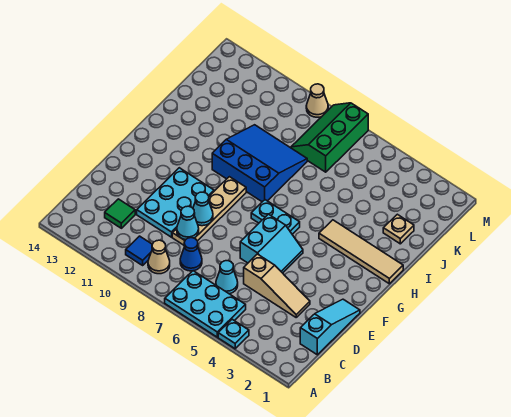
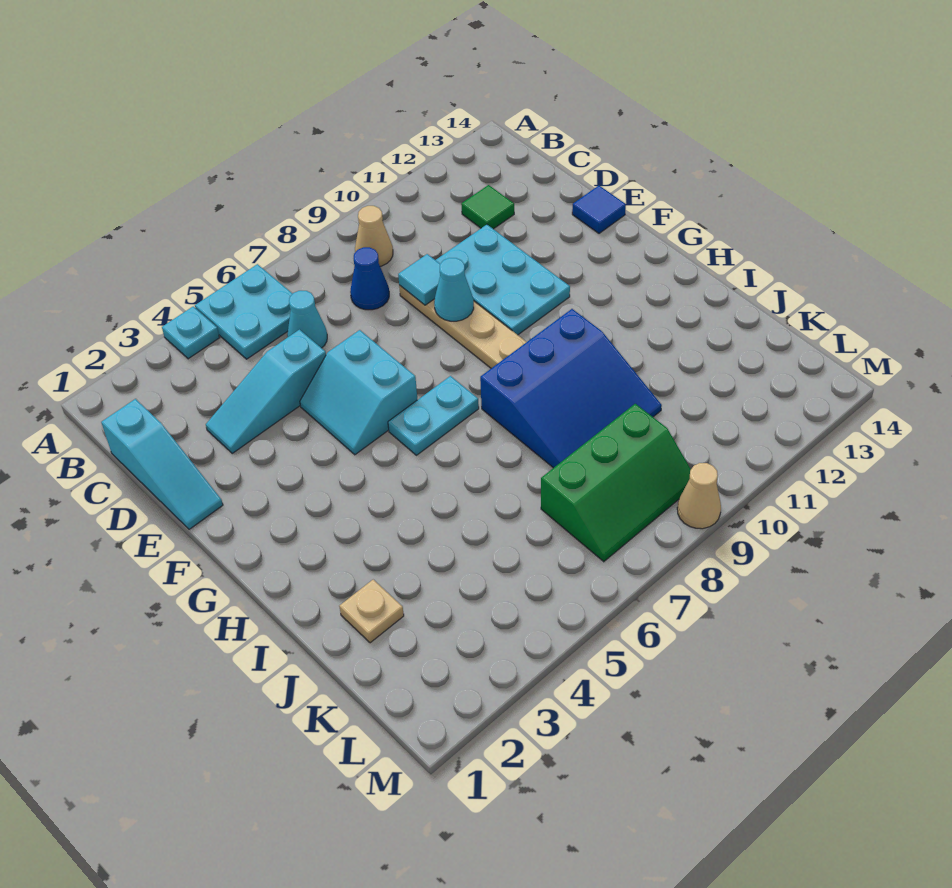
cyan plate A5:B7 level 1 -> cyan plate A5:B6 level 1
blue tile B10 level 1 -> blue tile E14 level 1
tan slope D3:D5 level 1 top 5 -> cyan slope D3:D5 level 1 top 5
cyan cone D9 level 2 -> cyan tile D9 level 2
tan tile H1:H4 level 1 -> none
green slope K7:M8 level 1 top 7 -> green slope K7:L9 level 1 top K

